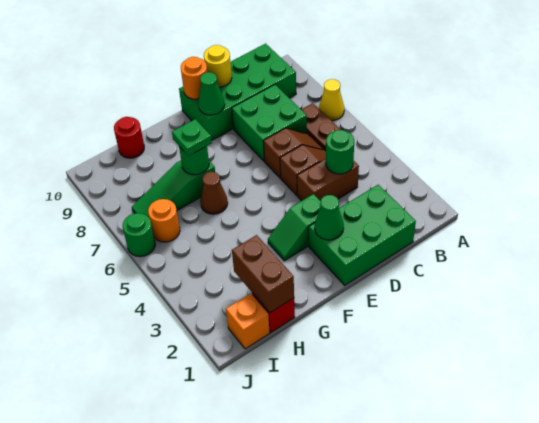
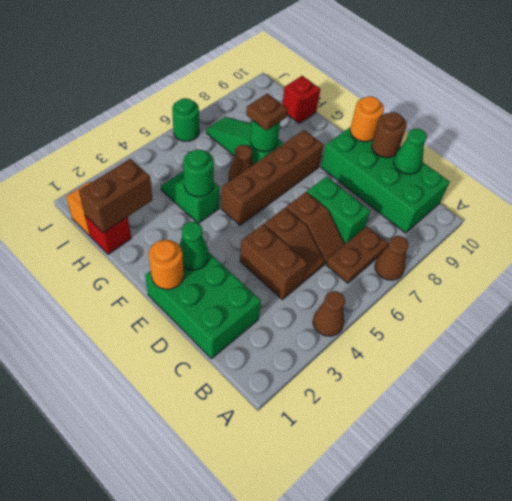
none -> brown cone A4 level 1
yellow cone A7 level 1 -> brown cone A7 level 1
green round brick C4 level 2 -> green round brick G4 level 2
green brick C7:D8 level 1 -> green brick C7:D7 level 1
yellow round brick D10 level 2 -> brown round brick D10 level 2
green slope E3:F3 level 1 top E -> green slope G4:H4 level 1 top G
green cone E9 level 2 -> green cone C10 level 2
none -> brown brick F5:F8 level 1
green plate G7 level 3 -> brown plate G7 level 3
red round brick H10 level 1 -> red brick H10 level 1
orange round brick I6 level 1 -> orange round brick E1 level 2

